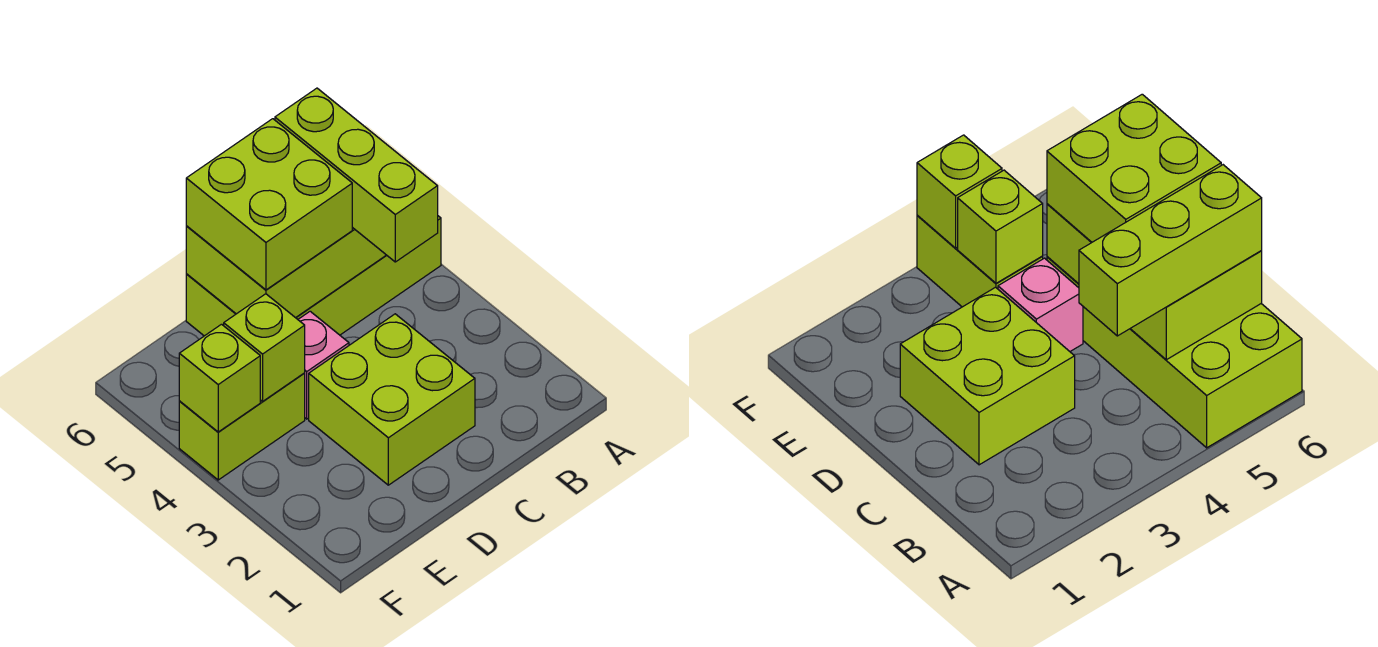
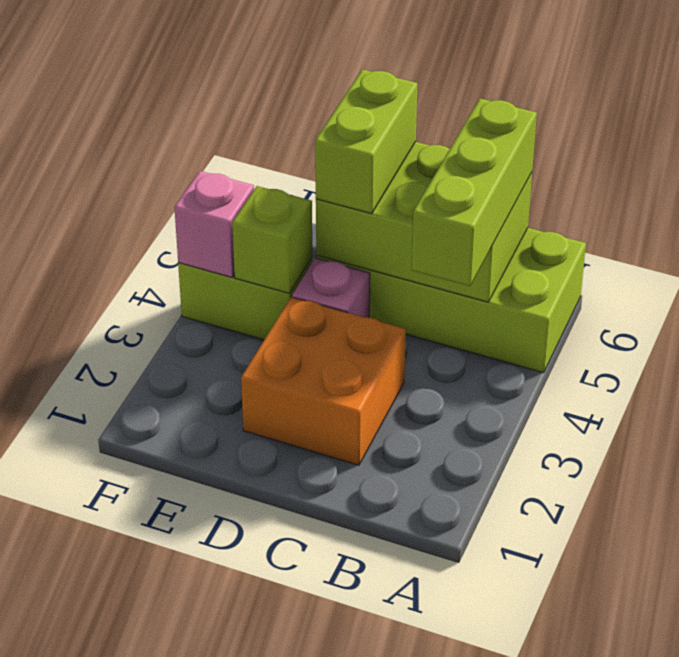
lime brick C2:D3 level 1 -> orange brick C2:D3 level 1
lime brick C5:D6 level 3 -> lime brick D5:D6 level 3
lime brick F4 level 2 -> pink brick F4 level 2

